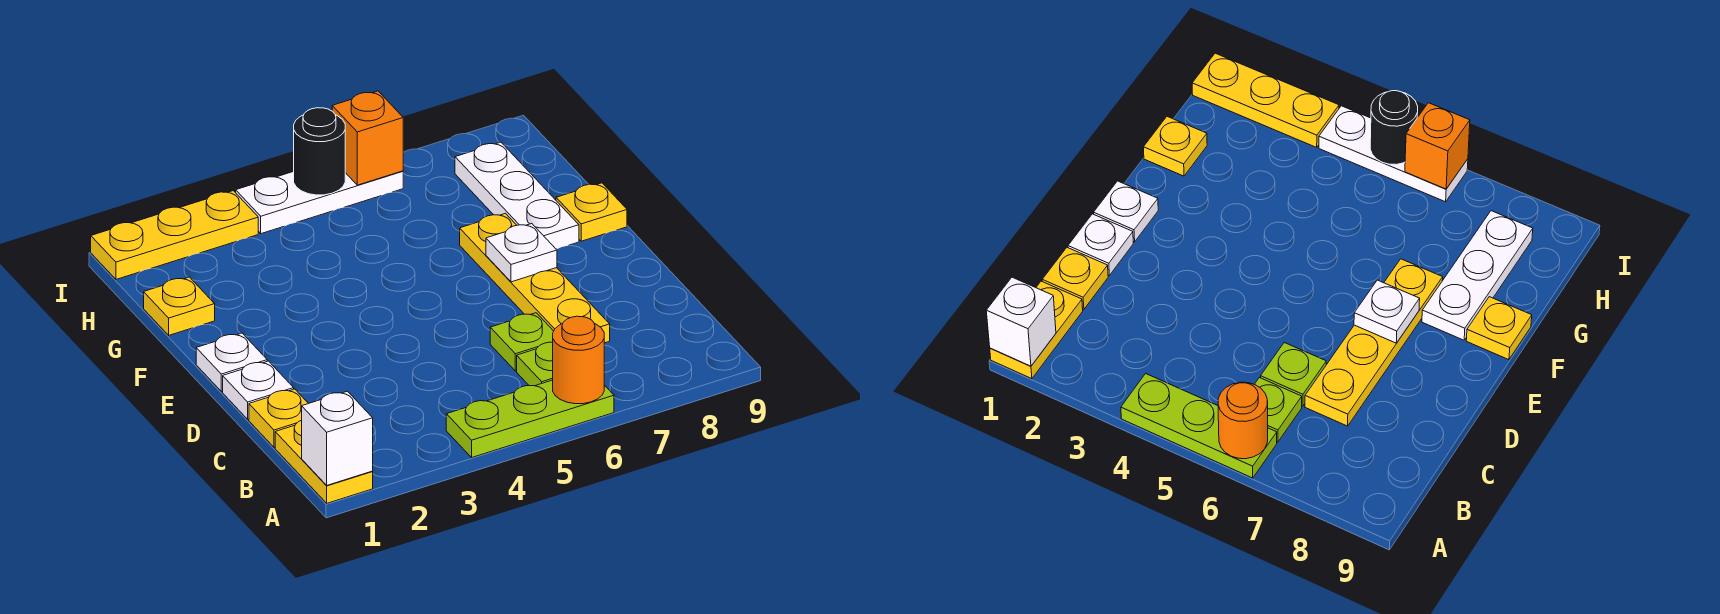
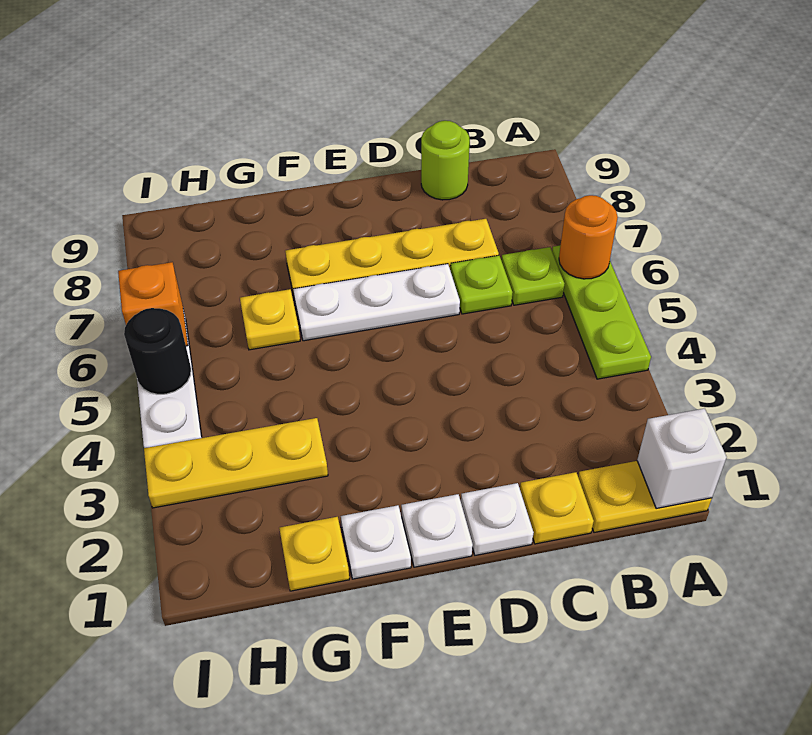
none -> lime round brick C9 level 1
white plate E7 level 2 -> white plate F1 level 1
white plate F8:H8 level 1 -> white plate D6:F6 level 1
yellow plate F9 level 1 -> yellow plate G6 level 1
yellow plate I1:I3 level 1 -> yellow plate G3:I3 level 1

